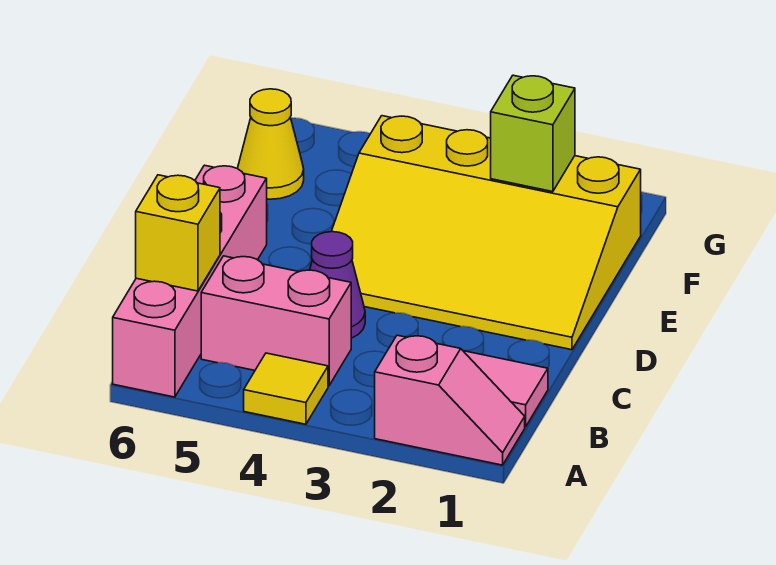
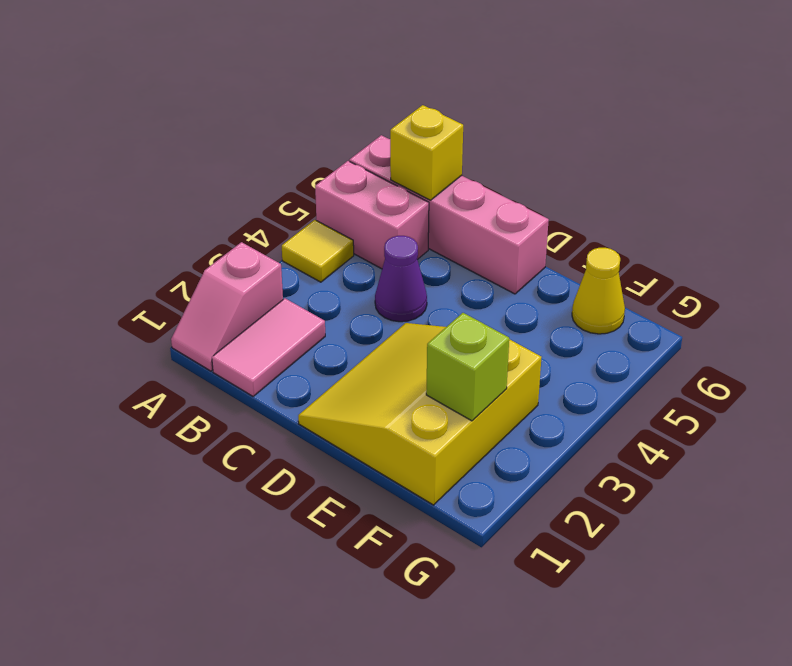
pink brick B4:B5 level 1 -> pink brick A5:B5 level 1
yellow slope D1:F4 level 1 top F -> yellow slope D1:F3 level 1 top F

